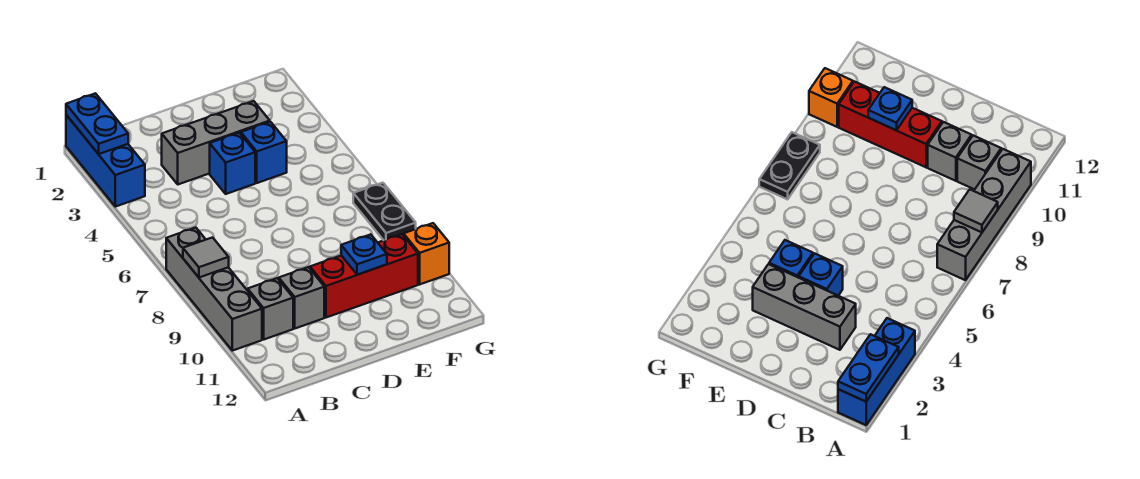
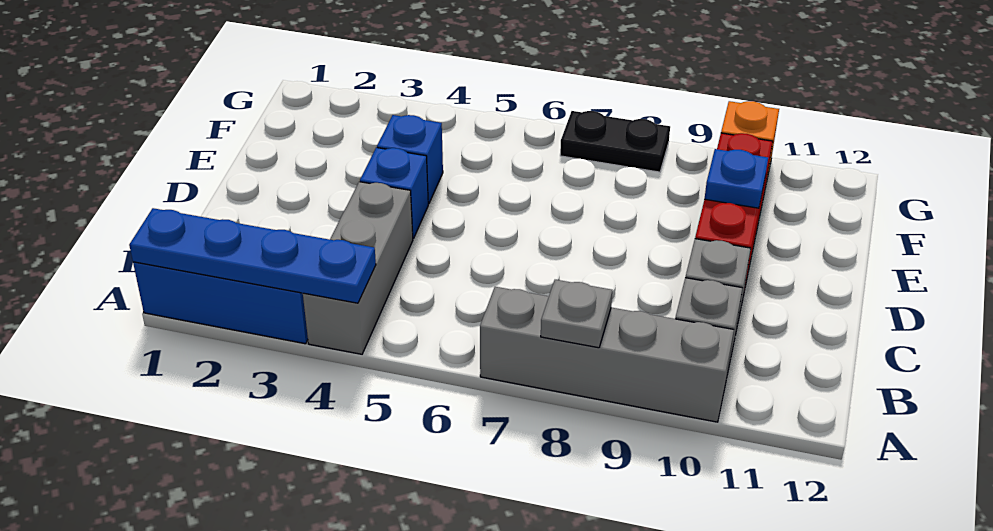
blue plate A1:A2 level 2 -> blue plate A1:A4 level 2
grey tile A8 level 2 -> grey plate A8 level 2
grey brick C3:E3 level 1 -> grey brick A4:C4 level 1

